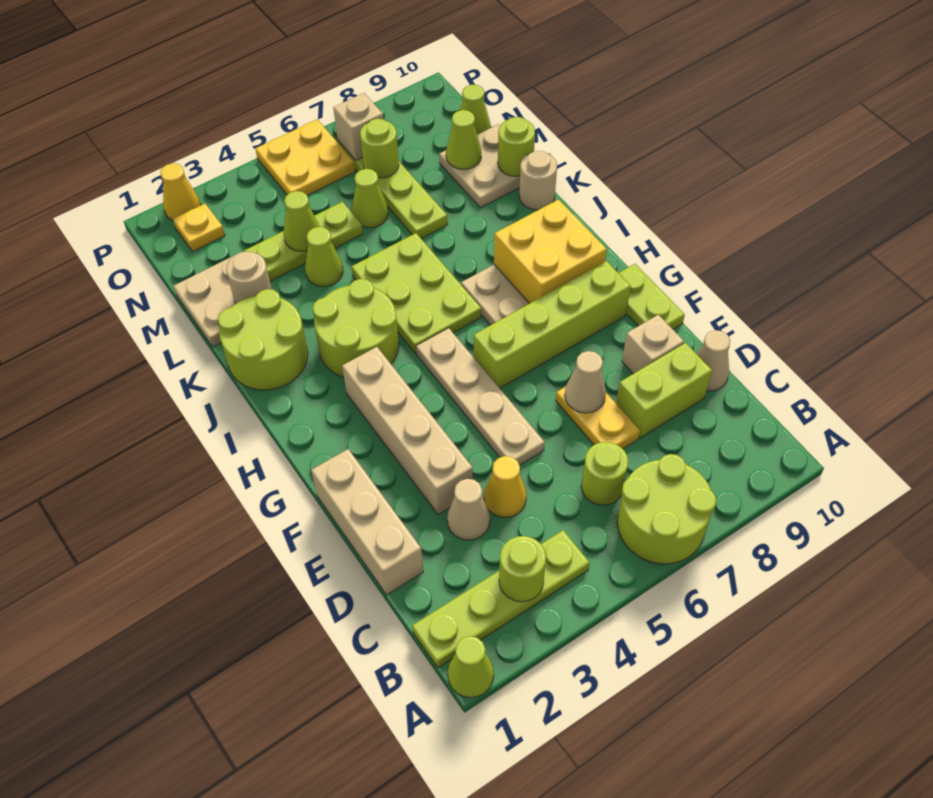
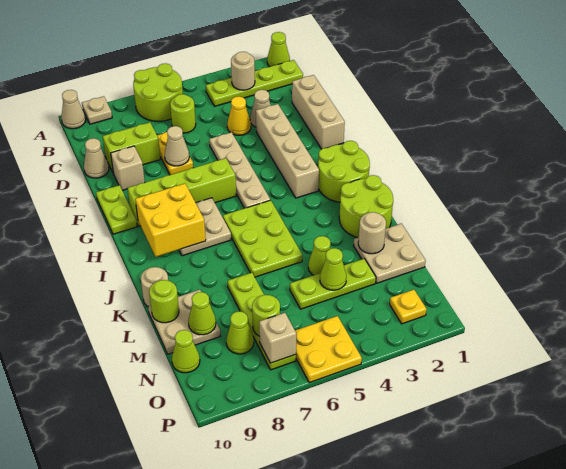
none -> tan plate A9 level 1
none -> tan cone A10 level 1
lime round brick B3 level 2 -> tan round brick B3 level 2
lime round brick I3:J4 level 1 -> lime round brick H1:I2 level 1
lime cone M6 level 1 -> lime cone N8 level 1
yellow cone P2 level 1 -> none

